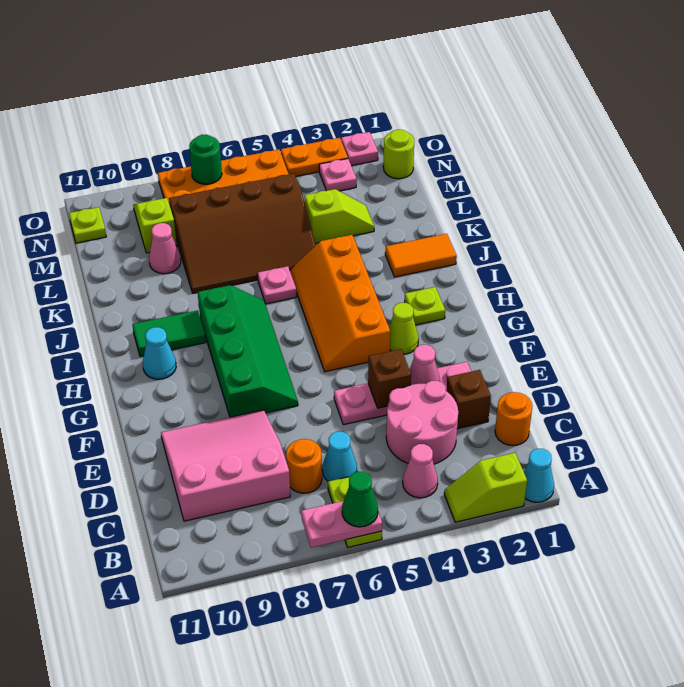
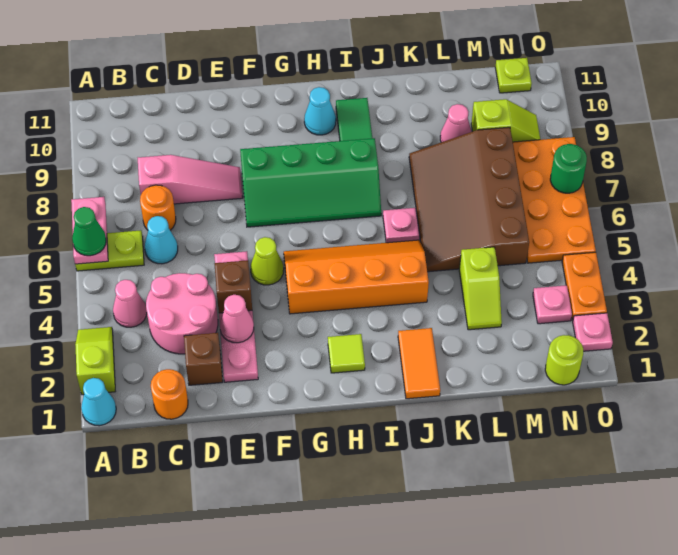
pink slope C8:E10 level 1 top C -> pink slope C8:E8 level 1 top C
lime cone G3 level 1 -> lime cone F5 level 1
lime plate H2 level 1 -> lime tile H2 level 1

